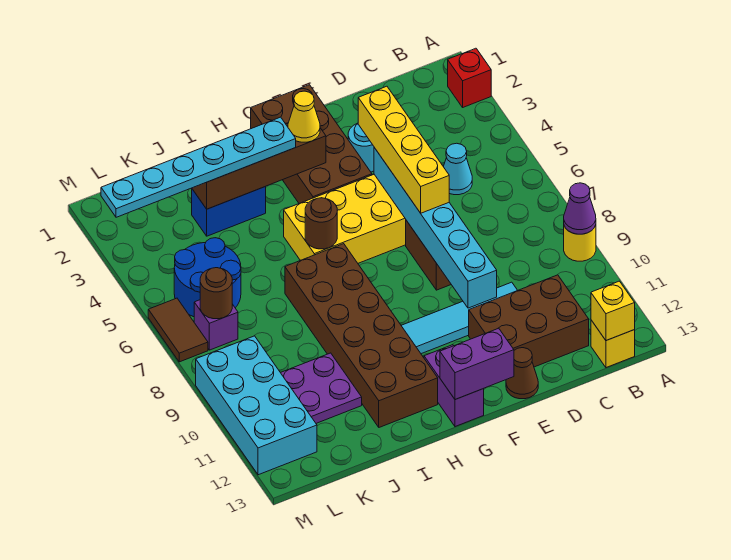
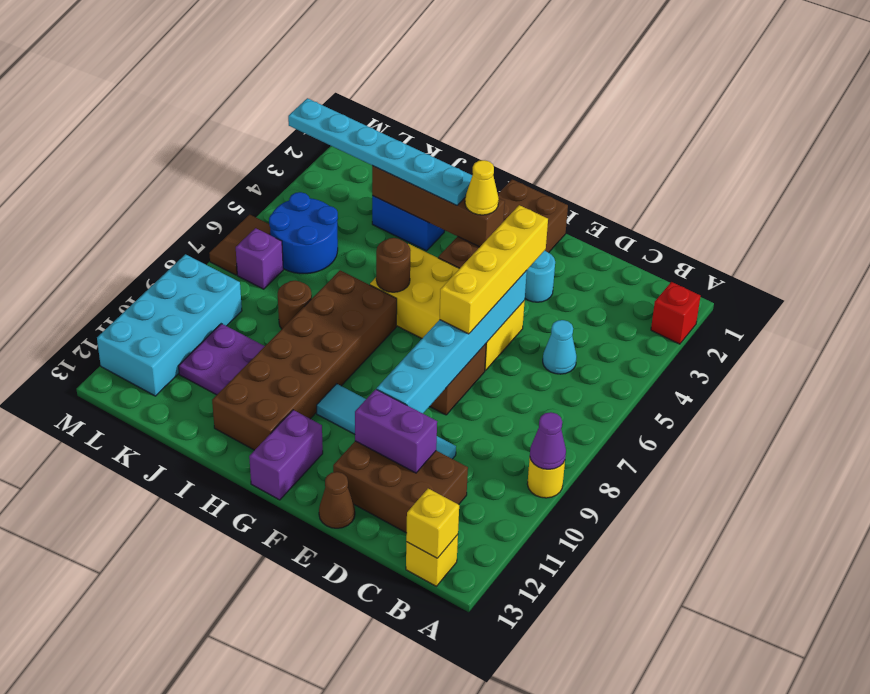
purple brick F13:G13 level 2 -> purple brick D11:E11 level 2
brown round brick L7 level 2 -> brown round brick J8 level 1

